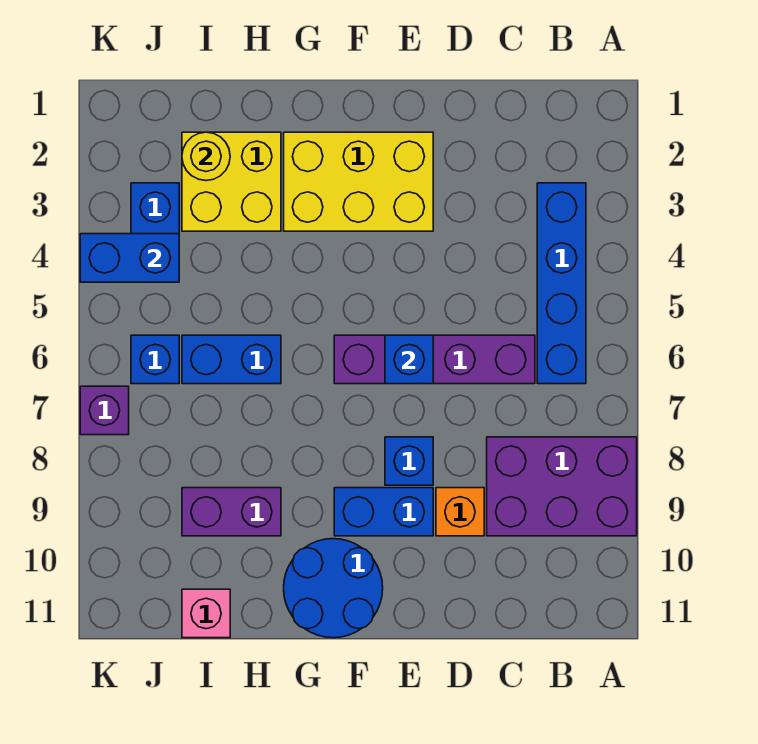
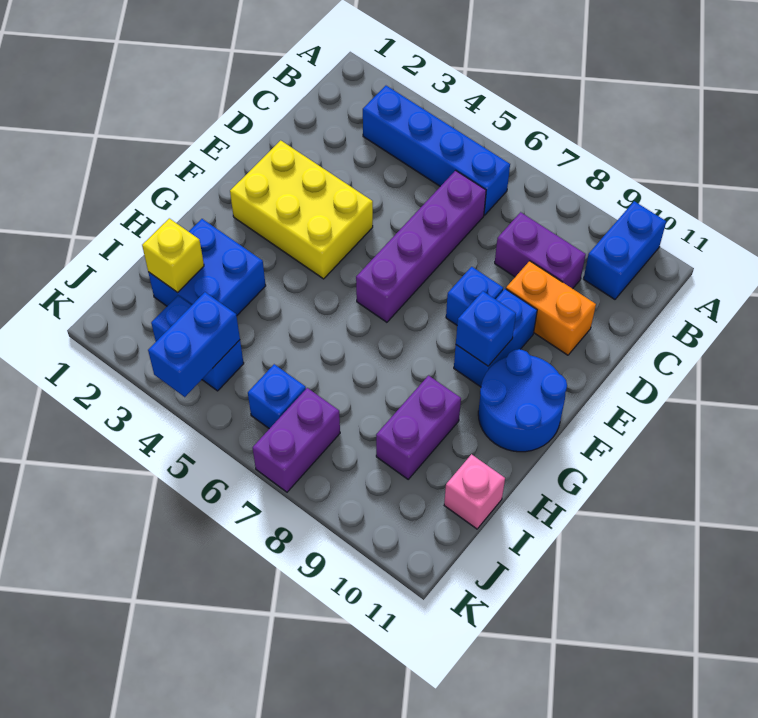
purple brick A8:C9 level 1 -> purple brick C8:C9 level 1
orange brick D9 level 1 -> orange brick D9:D10 level 1
yellow brick E2:G3 level 1 -> yellow brick E2:F4 level 1
blue brick E6 level 2 -> blue brick F9 level 2
yellow brick H2:I3 level 1 -> blue brick H2:I3 level 1
blue brick H6:I6 level 1 -> blue brick A10:B10 level 1
yellow round brick I2 level 2 -> yellow brick I2 level 2
purple brick K7 level 1 -> purple brick J7:K7 level 1

